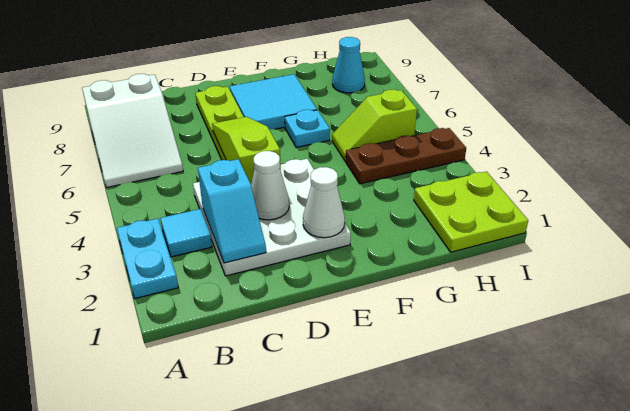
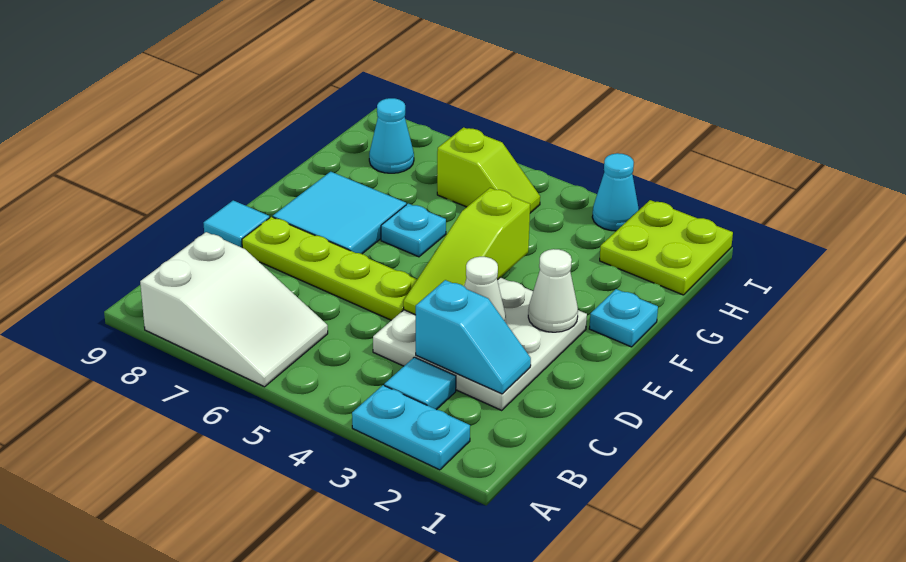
lime slope D4:D6 level 2 top 4 -> lime slope D4:F4 level 2 top F
none -> cyan tile D9 level 1
none -> cyan plate F1 level 1
brown plate G4:I4 level 1 -> none
lime slope G5:H5 level 1 top H -> lime slope H5:H6 level 1 top 6
none -> cyan cone I3 level 1

